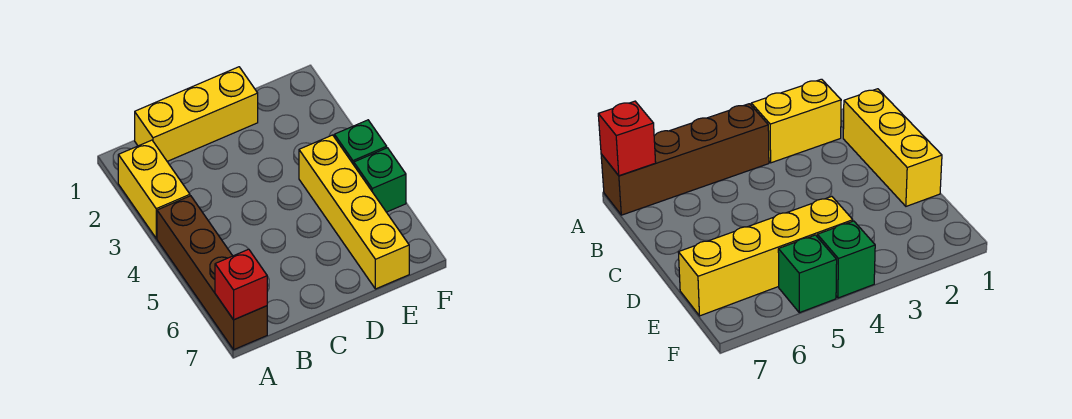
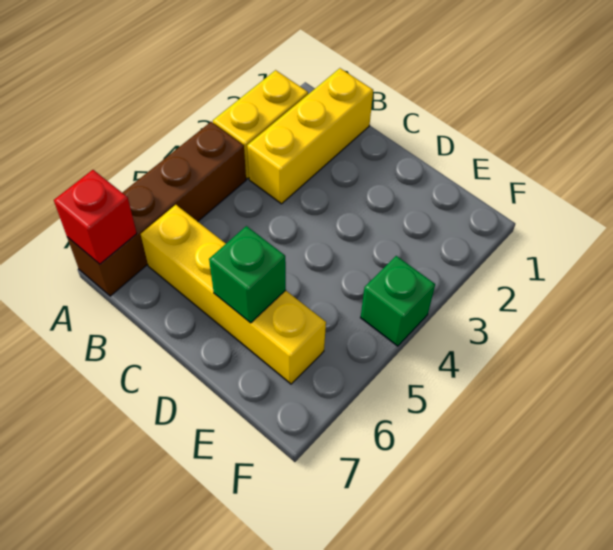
yellow brick B1:D1 level 1 -> yellow brick B1:B3 level 1
yellow brick E4:E7 level 1 -> yellow brick B6:E6 level 1
green brick F5 level 1 -> green brick D6 level 2

